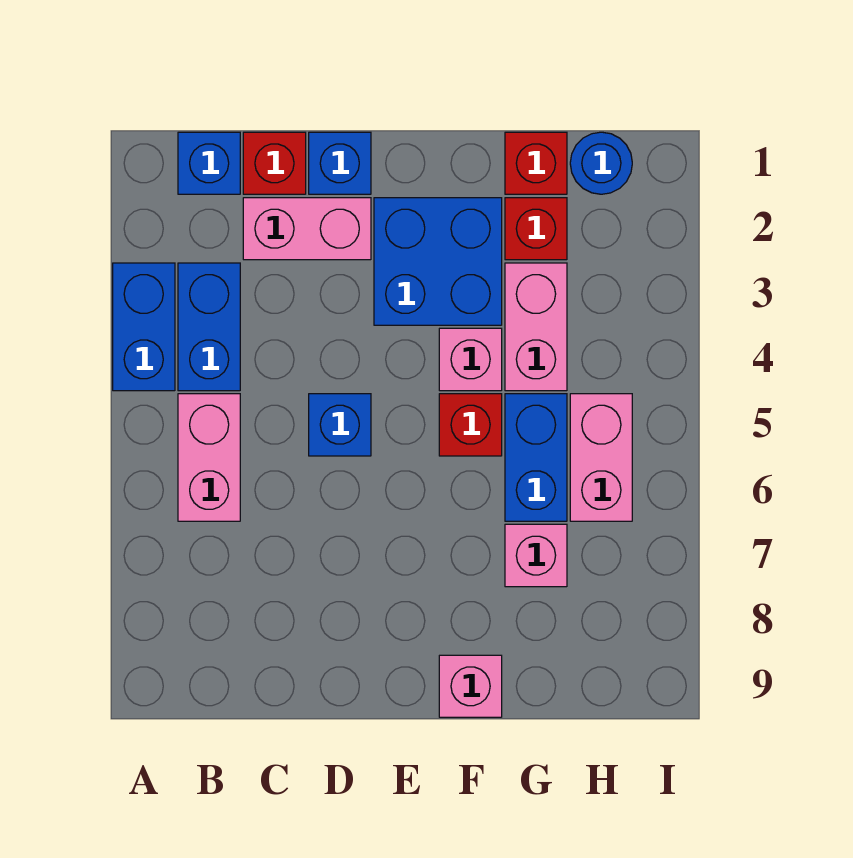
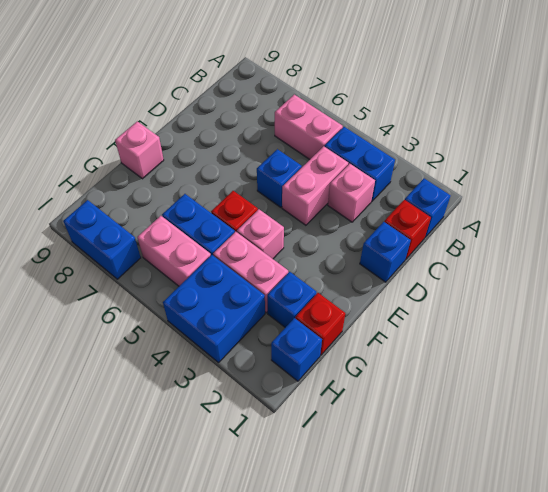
blue brick A3:A4 level 1 -> blue brick I7:I8 level 1
pink brick C2:D2 level 1 -> pink brick C4:D4 level 1
blue brick E2:F3 level 1 -> blue brick H3:I4 level 1
red brick G2 level 1 -> blue brick G2 level 1
pink brick G7 level 1 -> pink brick C3 level 1
blue round brick H1 level 1 -> blue brick H1 level 1

